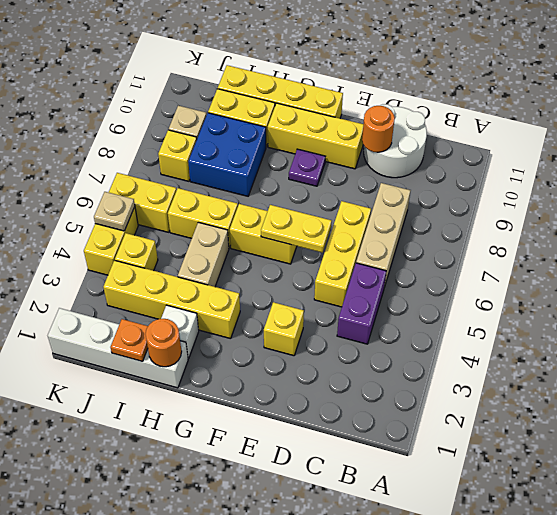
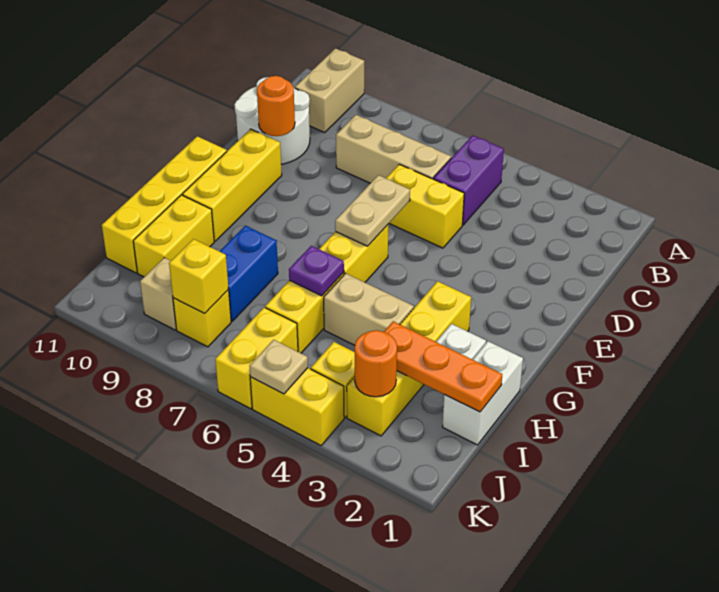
none -> tan brick A10:B10 level 1
purple brick C4:C5 level 1 -> purple brick B5:C5 level 1
yellow brick D5:D7 level 1 -> yellow brick D5:D6 level 1
yellow brick E3 level 1 -> yellow brick J8 level 2
yellow plate E6:F6 level 2 -> tan plate E6:F6 level 2
purple plate F9 level 1 -> purple plate H6 level 2
white brick H1:K1 level 1 -> white brick H1:I1 level 1
orange round brick H1 level 2 -> orange round brick J3 level 2
blue brick H8:I9 level 1 -> blue brick H8:I8 level 1
orange plate I1 level 2 -> orange plate I1:I3 level 2

